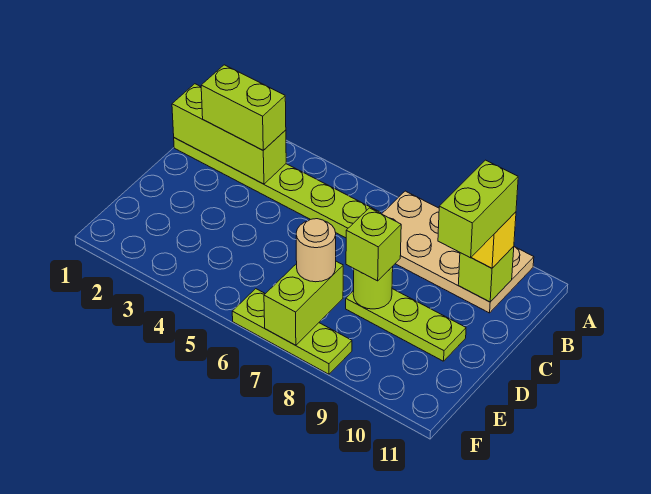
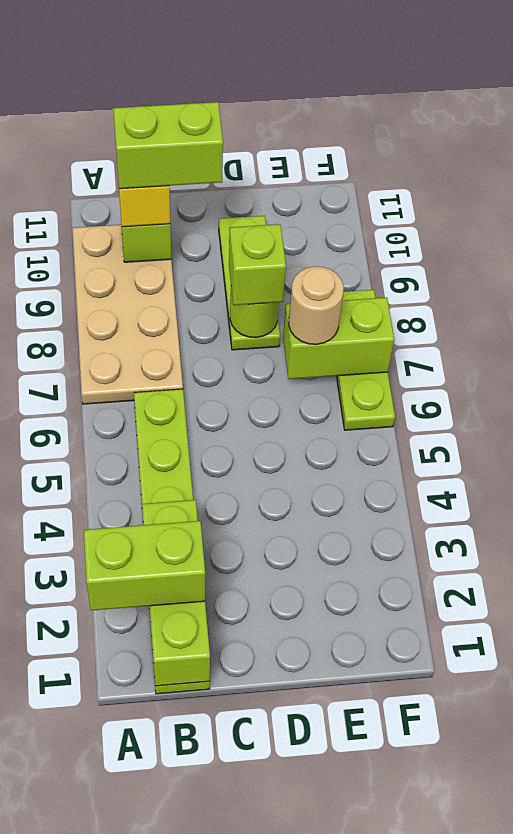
lime brick B2:B3 level 3 -> lime brick A2:B2 level 3

